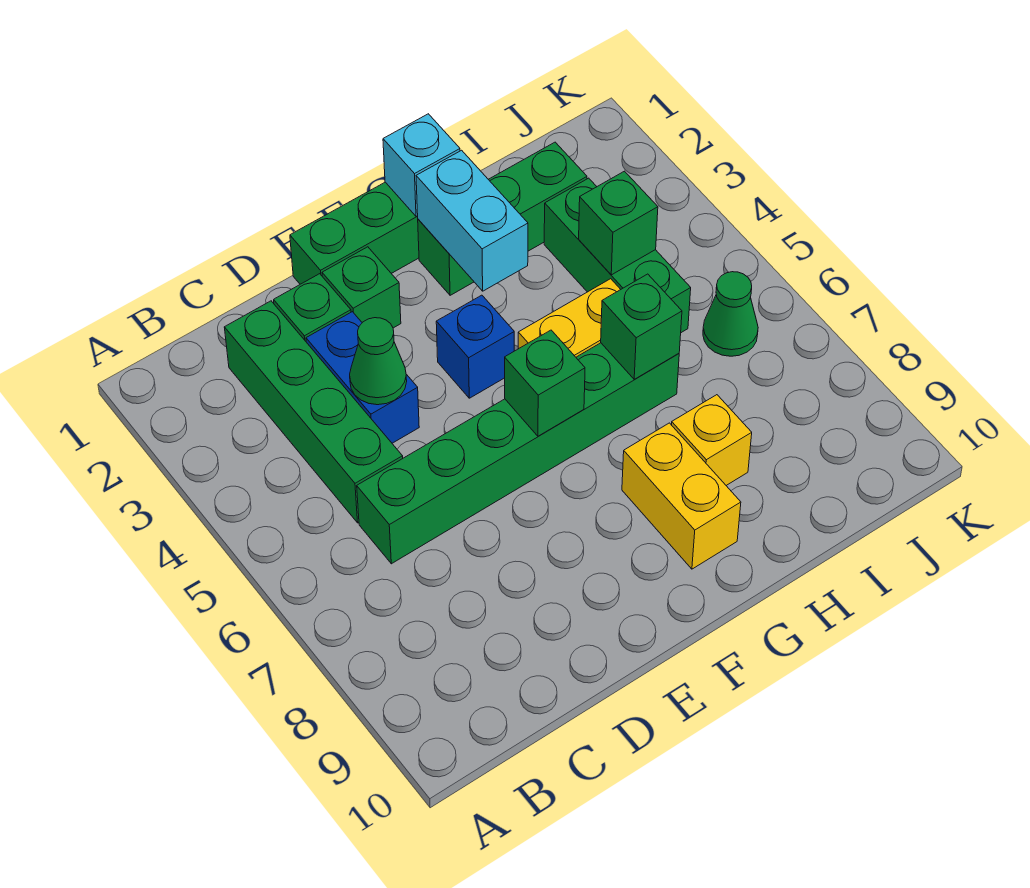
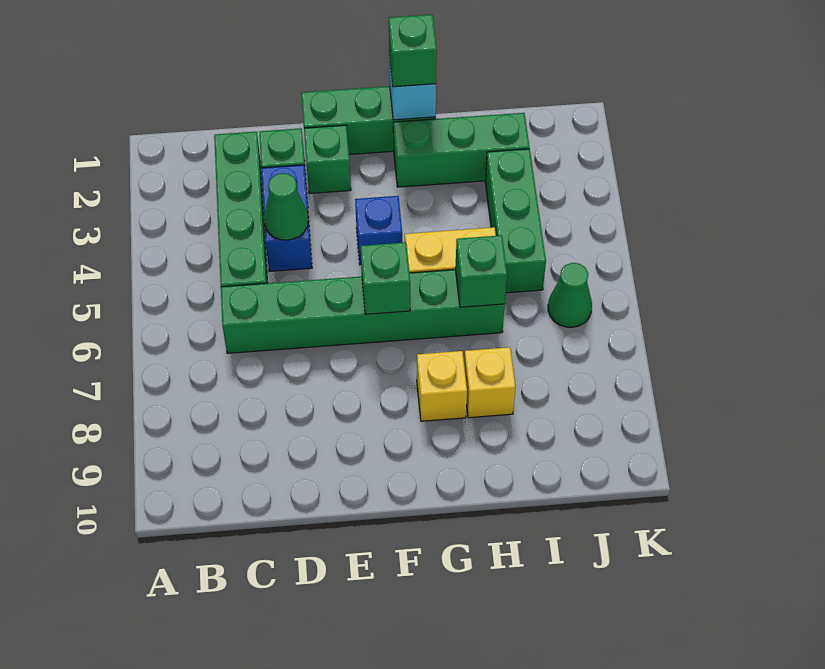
cyan brick G2:G3 level 2 -> none
yellow brick G8:G9 level 1 -> yellow brick G8 level 1
green brick I4 level 2 -> green brick G1 level 3

